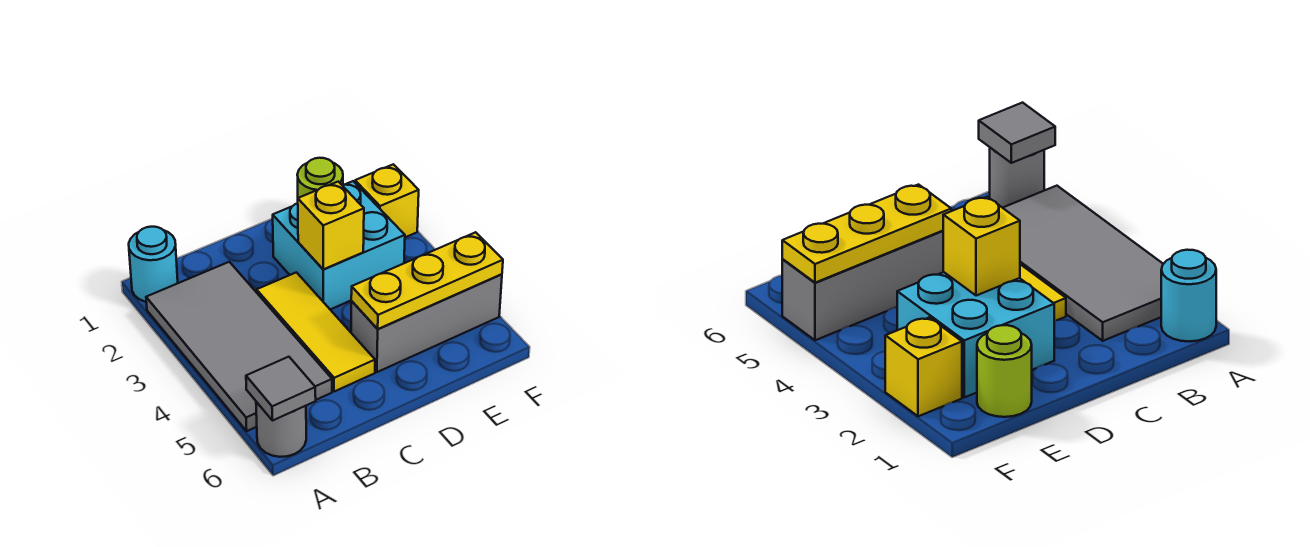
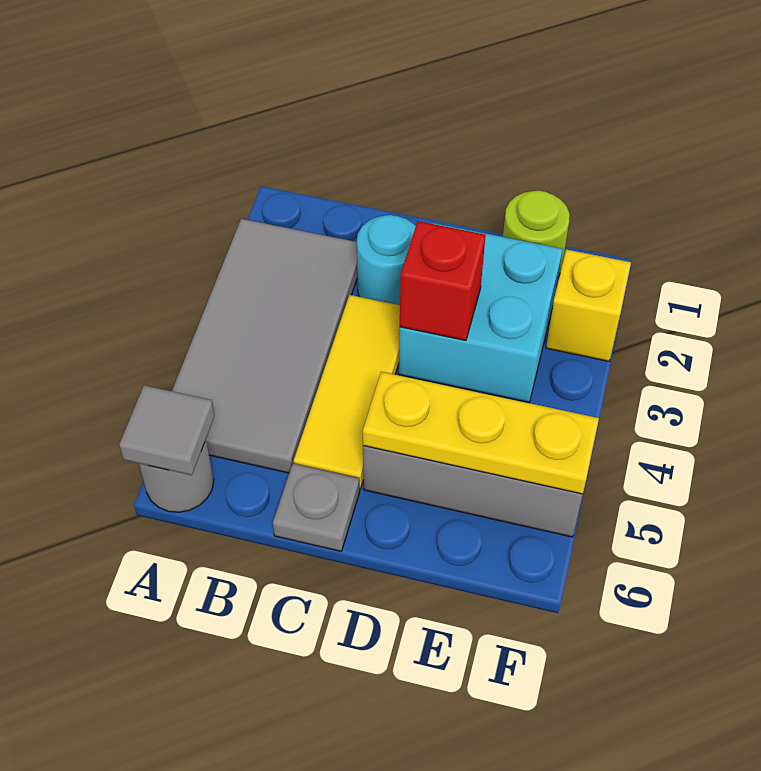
cyan round brick A1 level 1 -> cyan round brick C2 level 1
none -> grey plate C6 level 1
yellow brick D3 level 2 -> red brick D3 level 2

